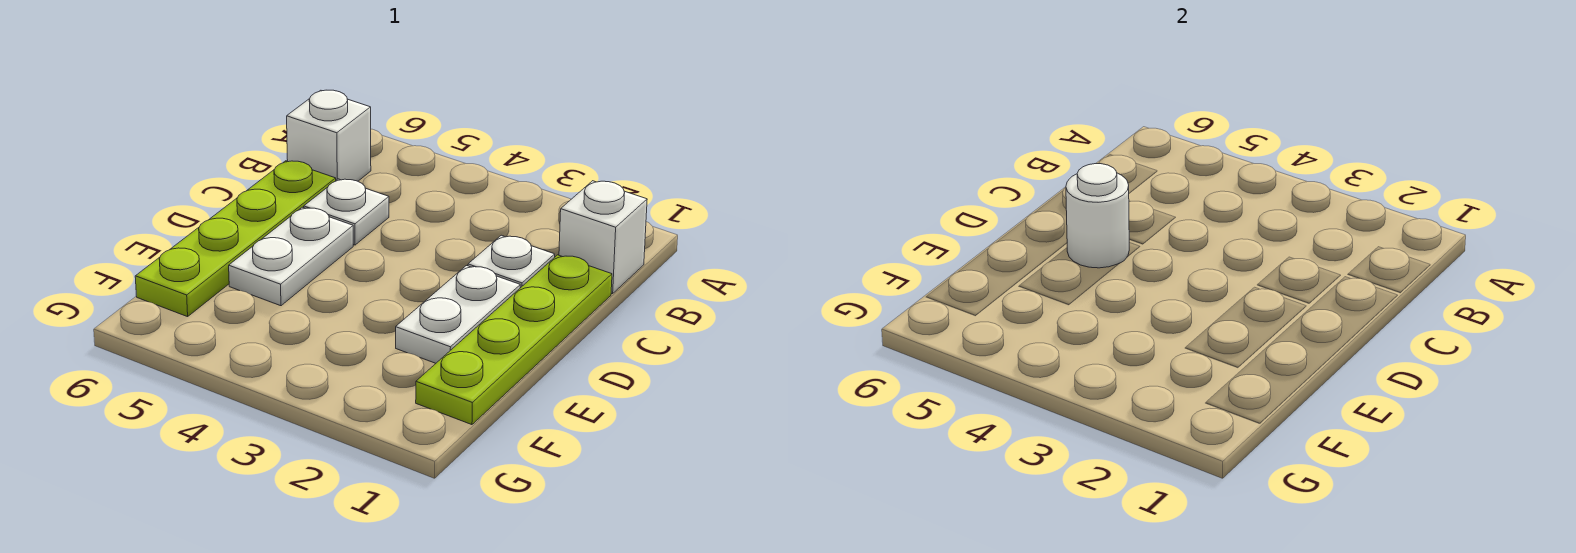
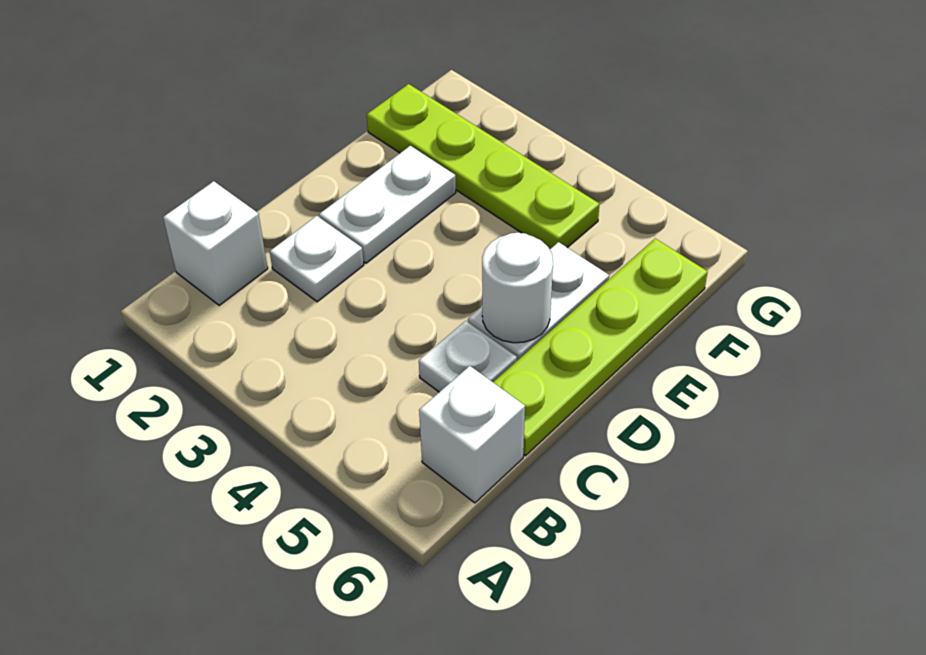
lime plate C1:F1 level 1 -> lime plate F1:F4 level 1

